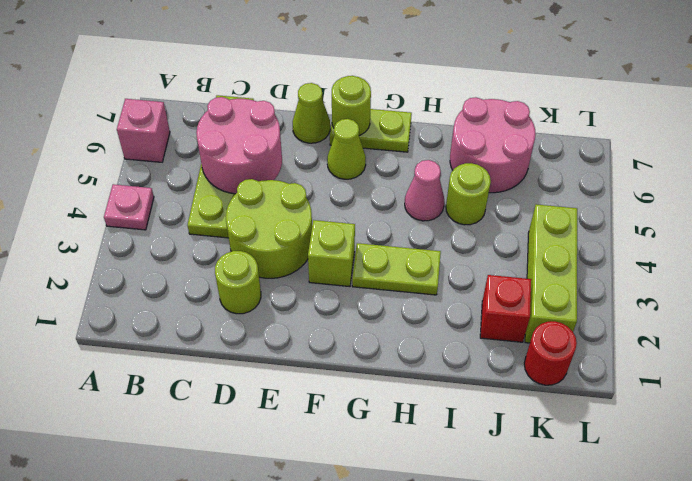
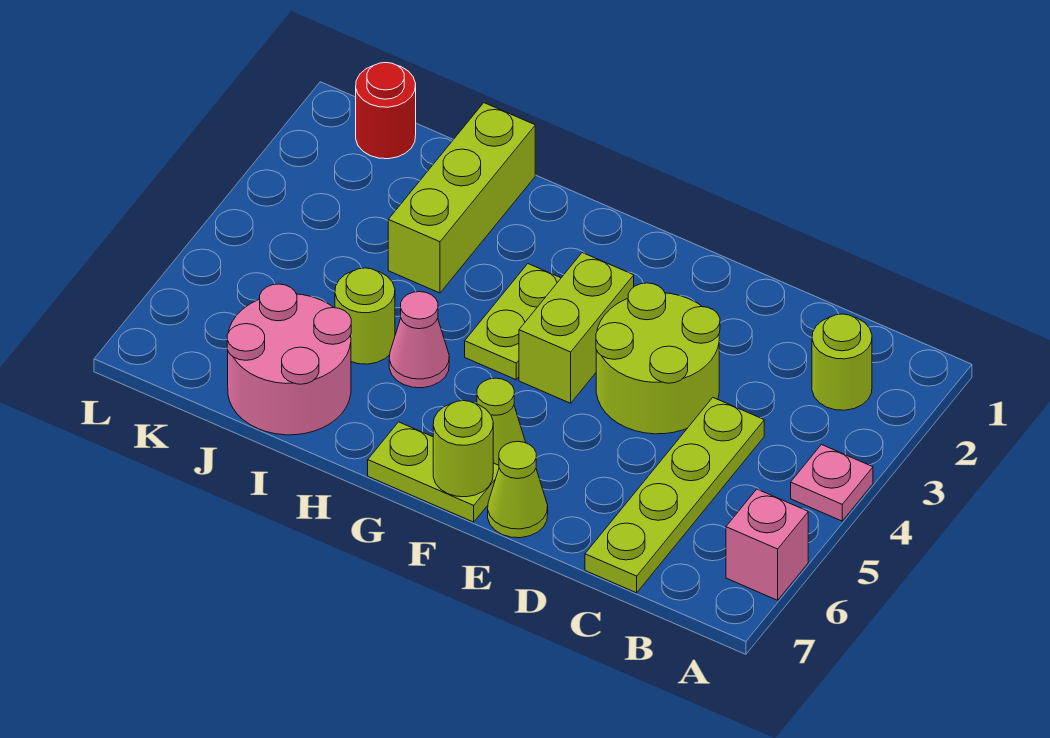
pink round brick C5:D6 level 2 -> none
lime round brick D2 level 1 -> lime round brick B2 level 1
lime brick F3 level 1 -> lime brick F3:F4 level 1
lime plate G3:H3 level 1 -> lime plate G3:G4 level 1
red brick J2 level 1 -> none
lime brick K2:K4 level 1 -> lime brick I1:I3 level 1

